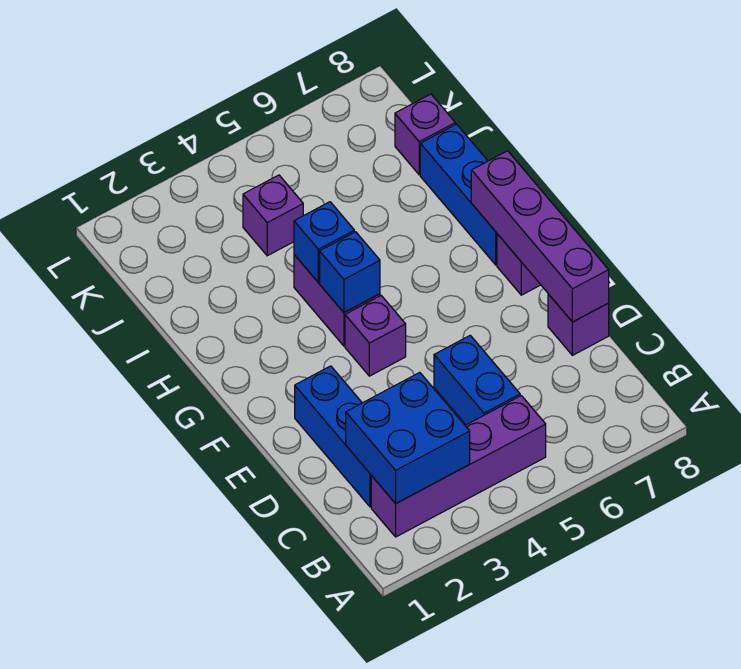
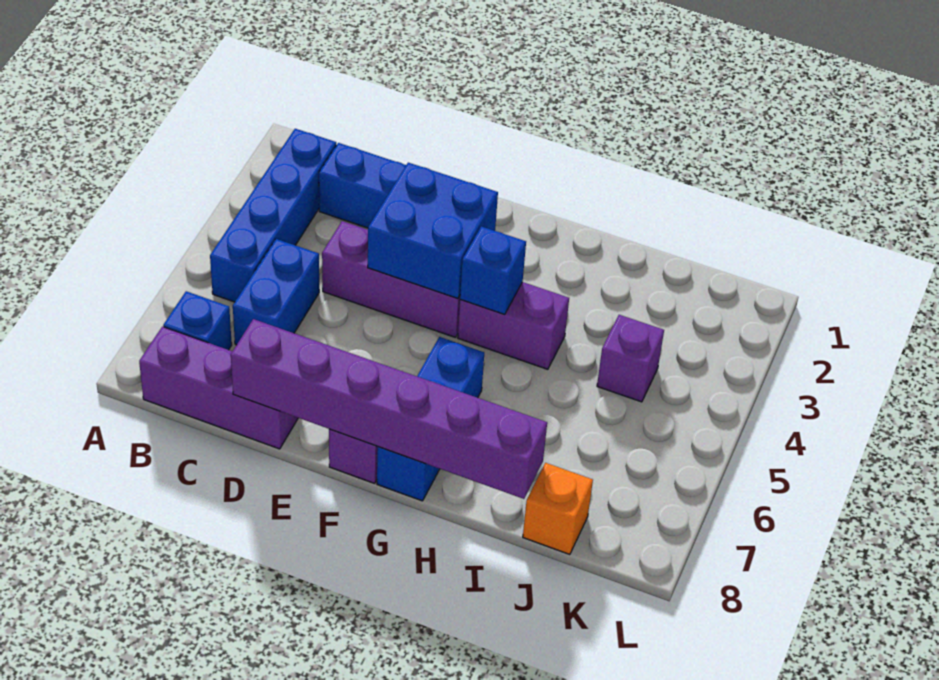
purple brick B2:B5 level 1 -> blue brick B2:B5 level 1
blue brick B2:C3 level 2 -> blue brick E3:F4 level 2
blue brick C5:D5 level 1 -> blue brick C5:C6 level 1
purple brick D8 level 1 -> purple brick B8:D8 level 1
purple brick D8:G8 level 2 -> purple brick D8:I8 level 2
purple brick F4 level 1 -> purple brick D4:F4 level 1
blue brick G8:I8 level 1 -> blue brick G6:G8 level 1
blue brick H4 level 2 -> blue brick B7 level 1
purple brick J8 level 1 -> orange brick J8 level 1

